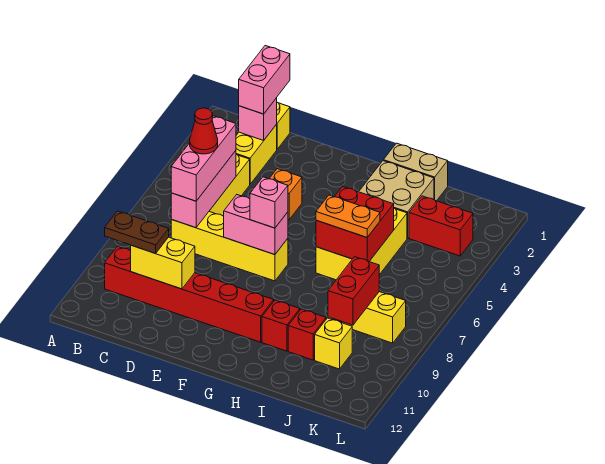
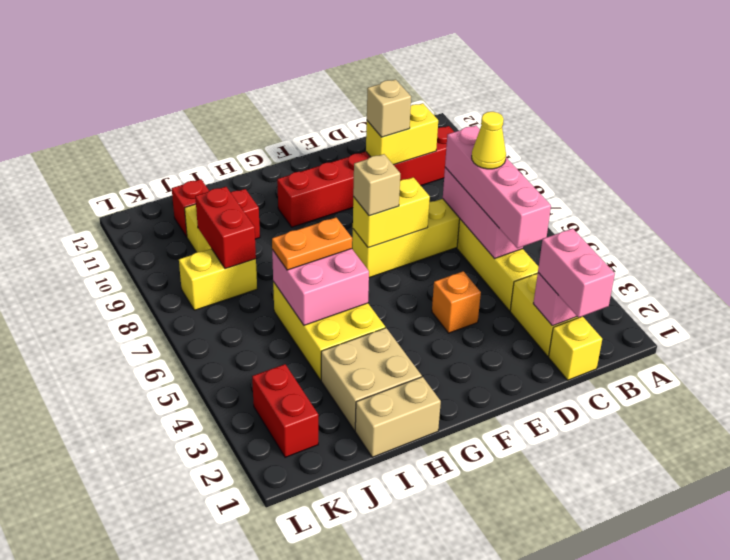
brown plate B10:C10 level 3 -> none
pink brick C5:C7 level 3 -> pink brick C4:C7 level 3
red cone C6 level 4 -> yellow cone C6 level 4
none -> tan brick D10 level 3
pink brick E7:F7 level 2 -> yellow brick E7:F7 level 2
pink brick F7 level 3 -> tan brick F7 level 3
red brick H5:I6 level 2 -> pink brick H5:I6 level 2
red brick H10 level 1 -> red brick J11 level 1
red brick J3:K3 level 1 -> red brick K2:K3 level 1

